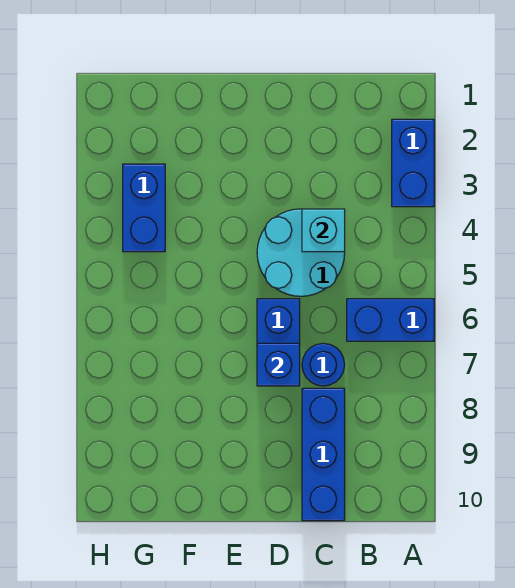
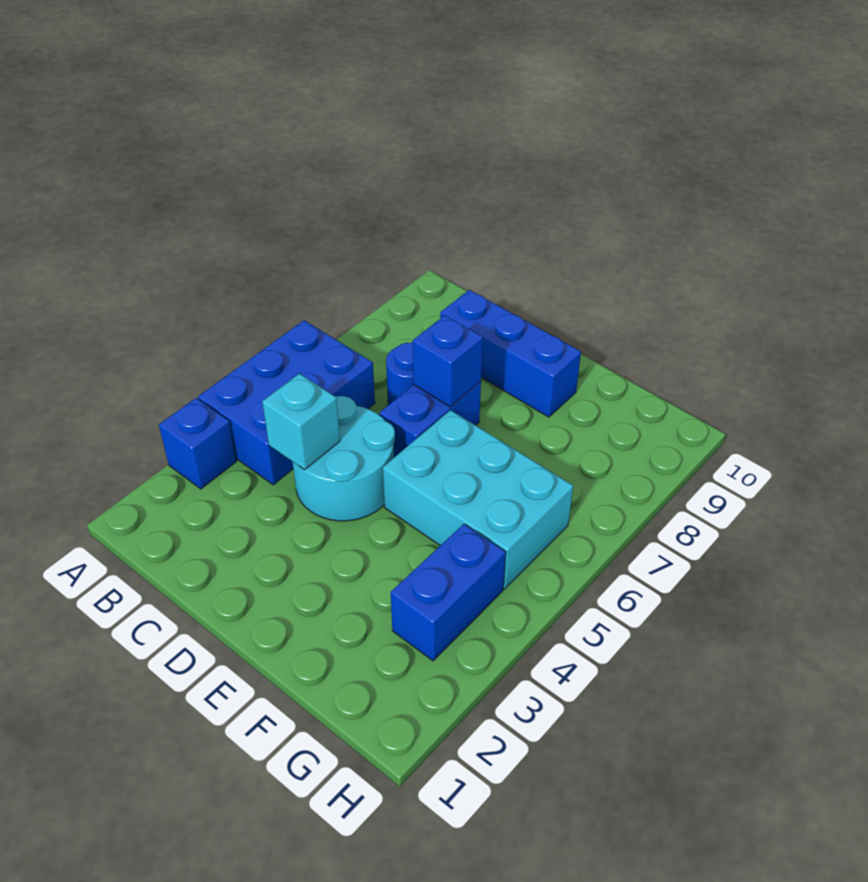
blue brick A2:A3 level 1 -> blue brick A3 level 1
blue brick A6:B6 level 1 -> blue brick A4:B6 level 1
blue brick C8:C10 level 1 -> blue brick C9:E9 level 1
none -> cyan brick E5:G6 level 1

